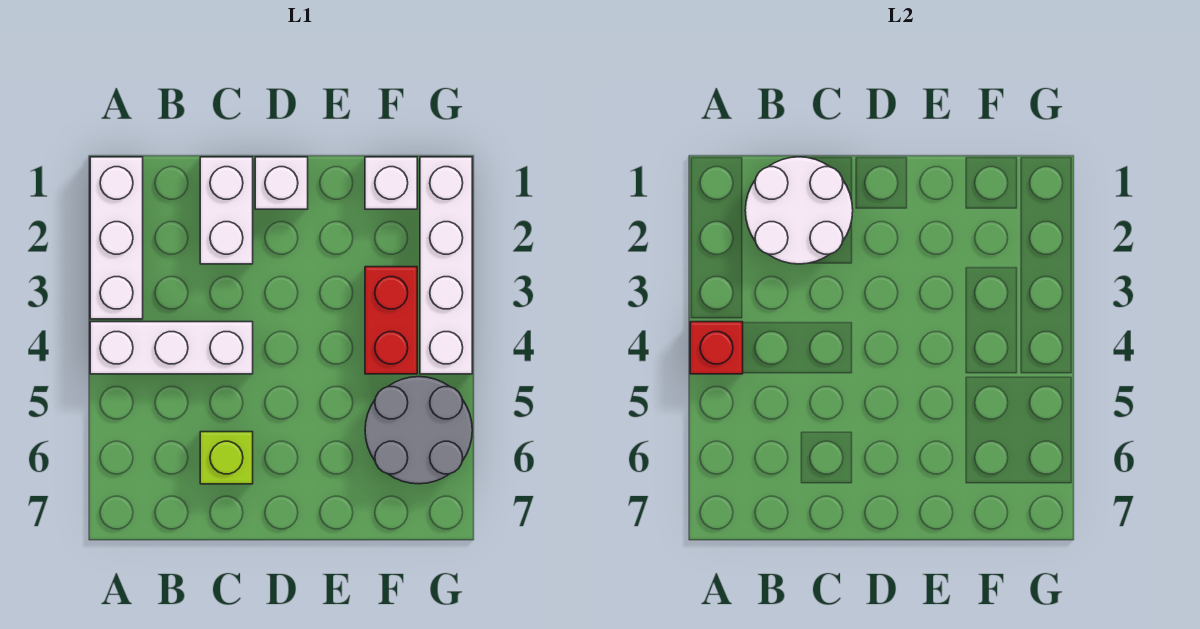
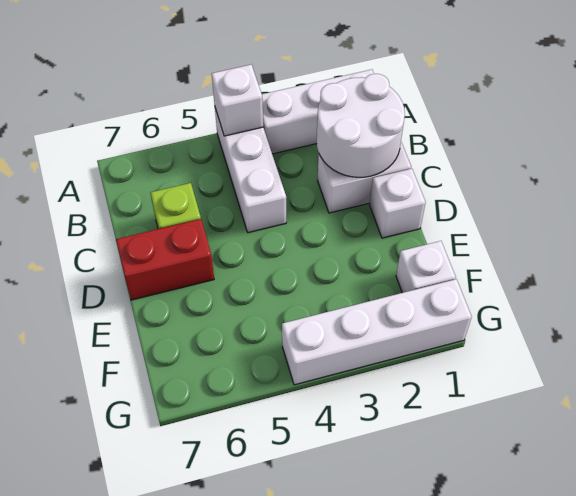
red brick A4 level 2 -> white brick A4 level 2
red brick F3:F4 level 1 -> red brick D6:D7 level 1
grey round brick F5:G6 level 1 -> none

